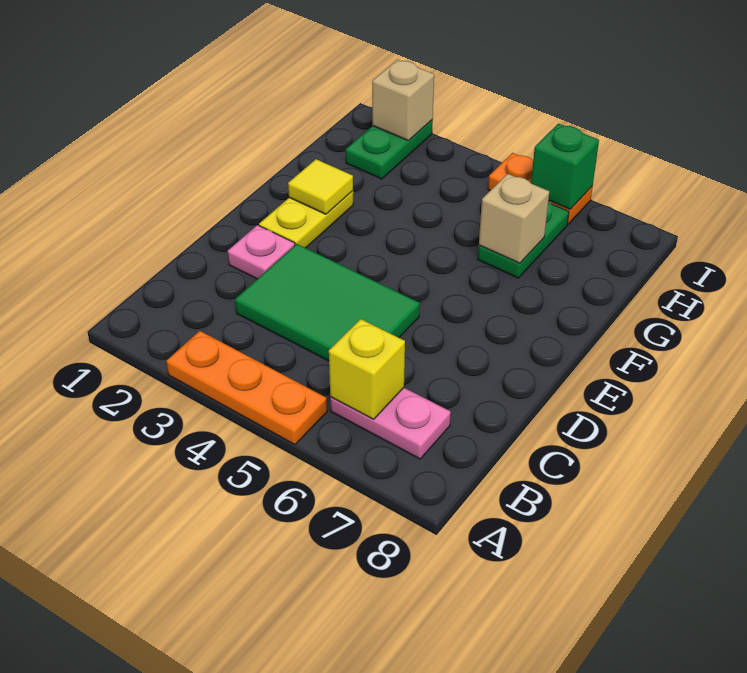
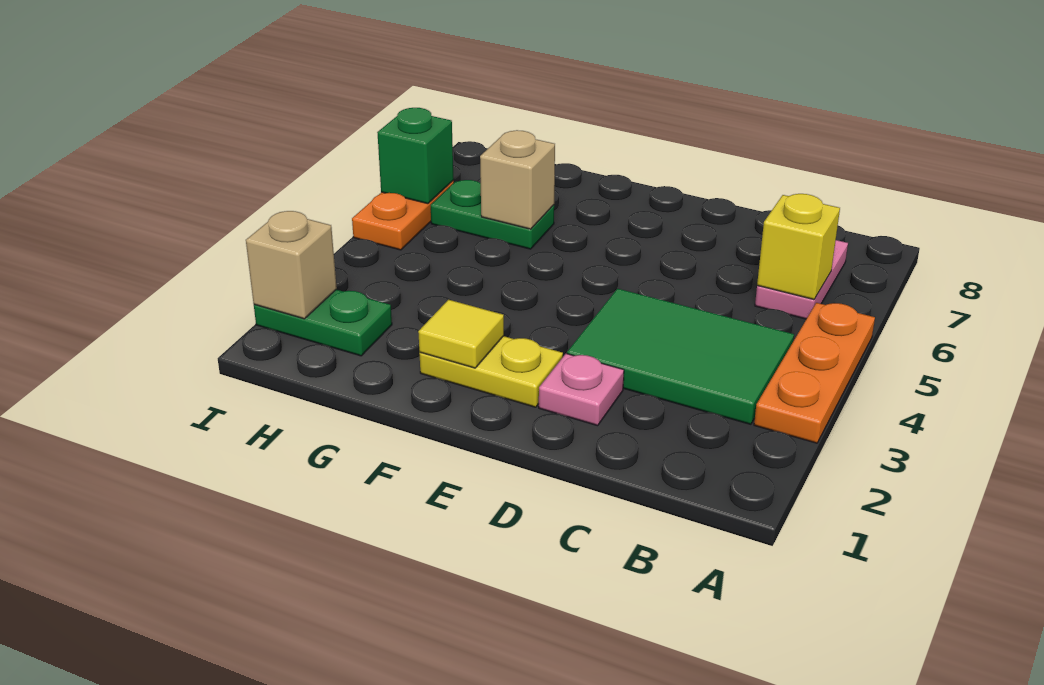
green tile C3:D5 level 1 -> green tile B3:D4 level 1

